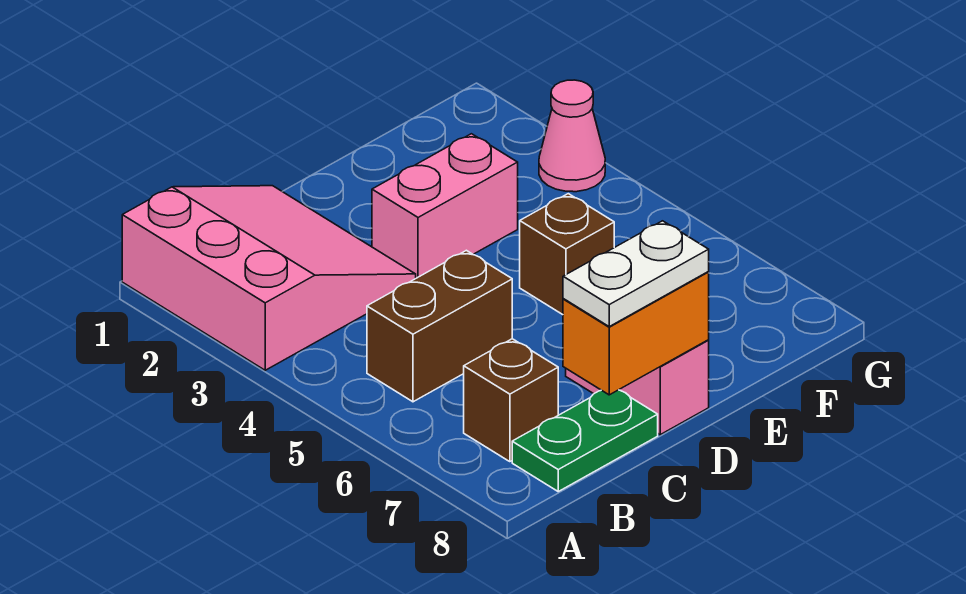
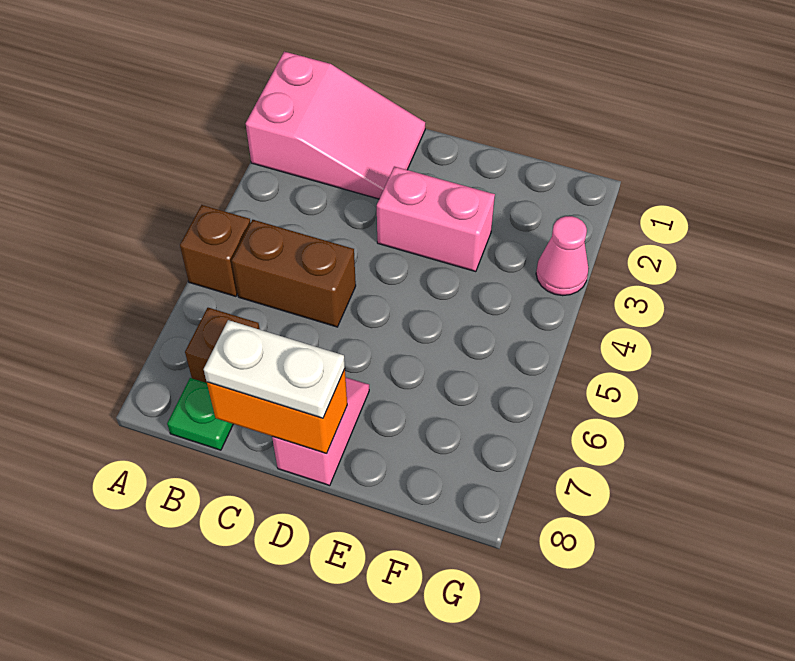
pink slope A1:C3 level 1 top A -> pink slope A1:C2 level 1 top A
green plate B8:C8 level 1 -> green plate B8 level 1
brown brick E5 level 1 -> brown brick A5 level 1

